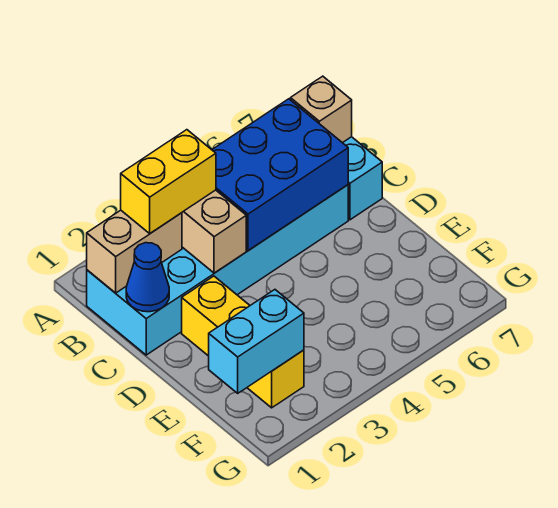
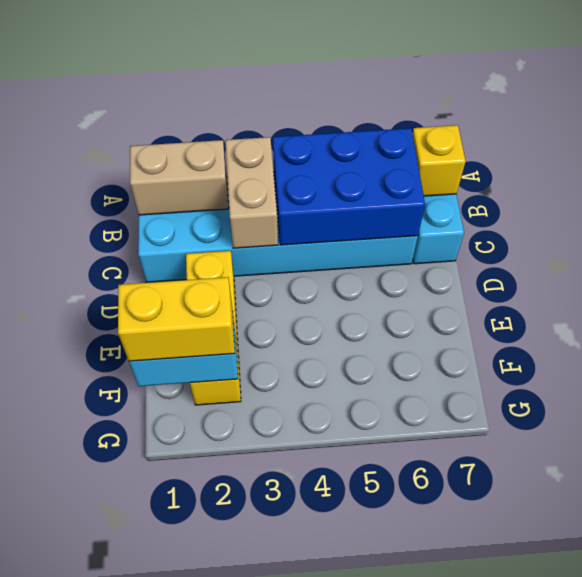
yellow brick B2:B3 level 3 -> yellow brick F1:F2 level 3
tan brick B7 level 2 -> yellow brick B7 level 2
blue cone C1 level 2 -> none

